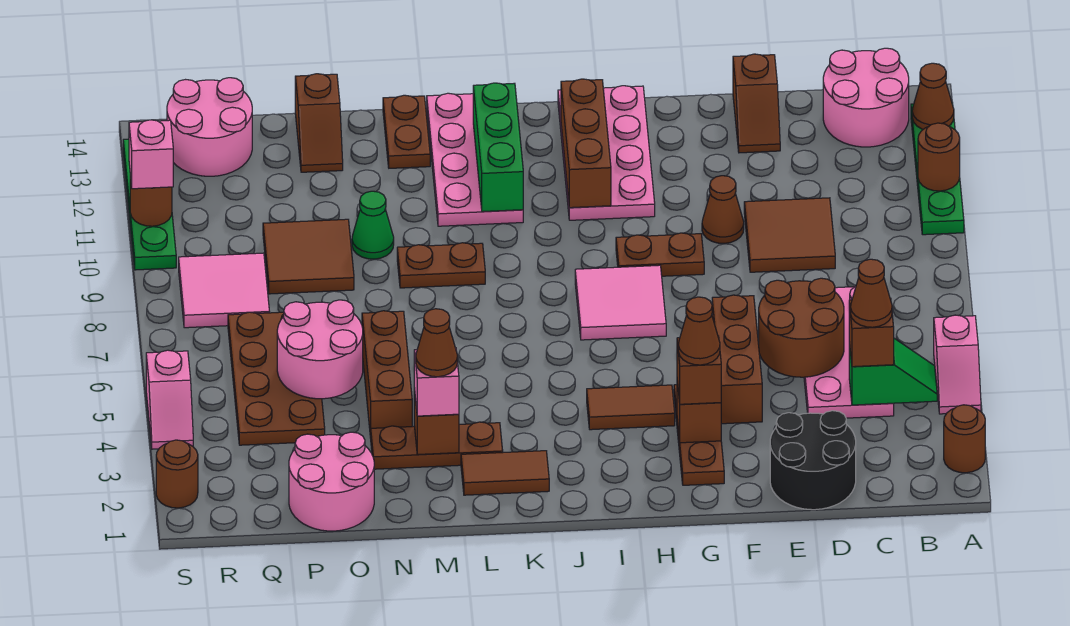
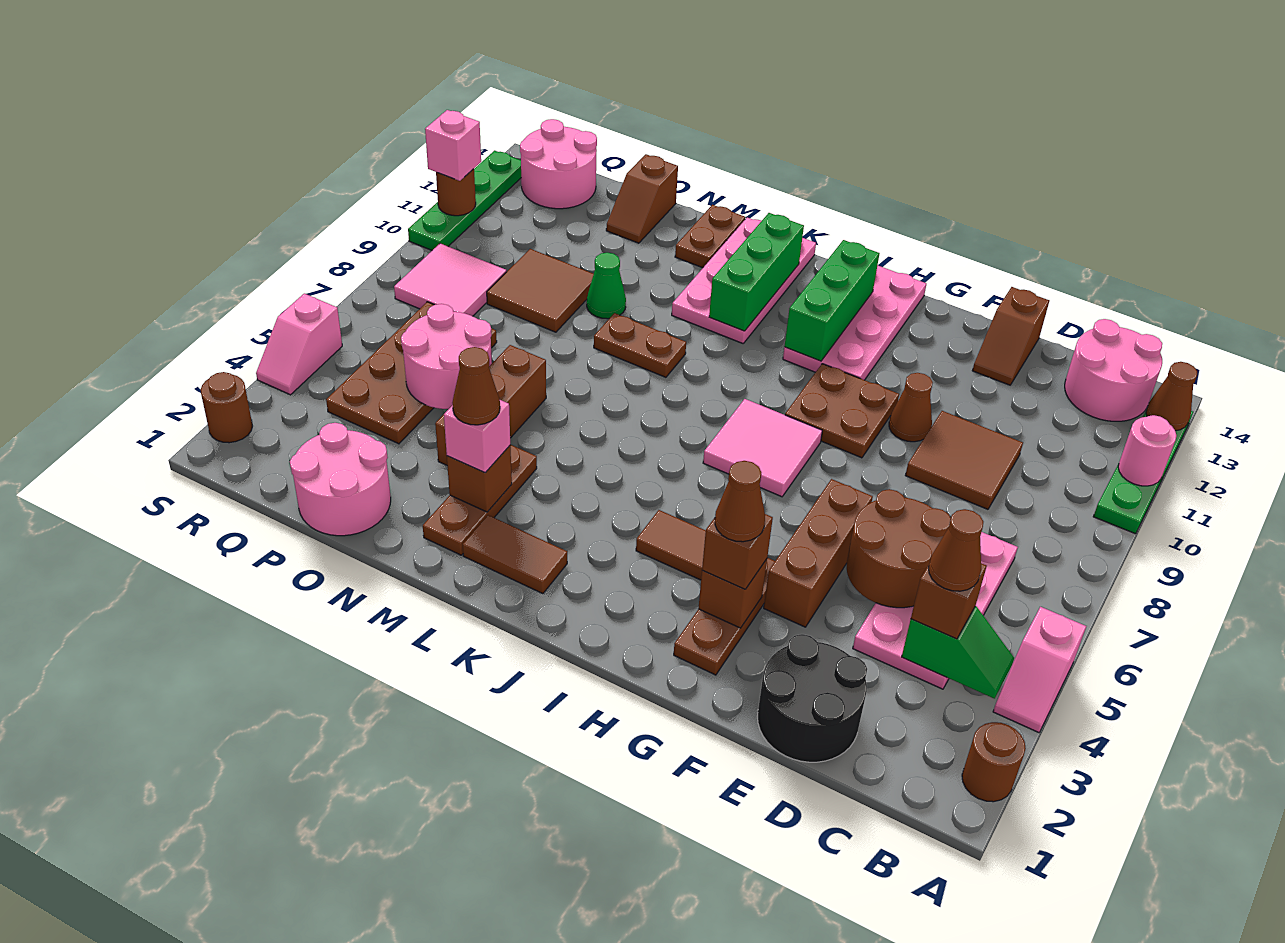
brown round brick A11 level 2 -> pink round brick A11 level 2
brown plate G9:H9 level 1 -> brown plate G9:H10 level 1
brown brick I11:I13 level 2 -> green brick I11:I13 level 2
brown plate L3:N3 level 1 -> brown plate M2:M4 level 1

